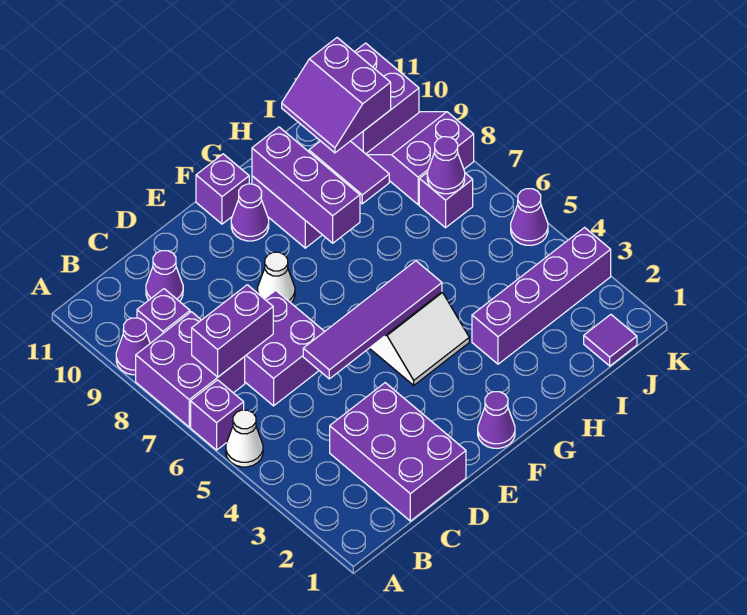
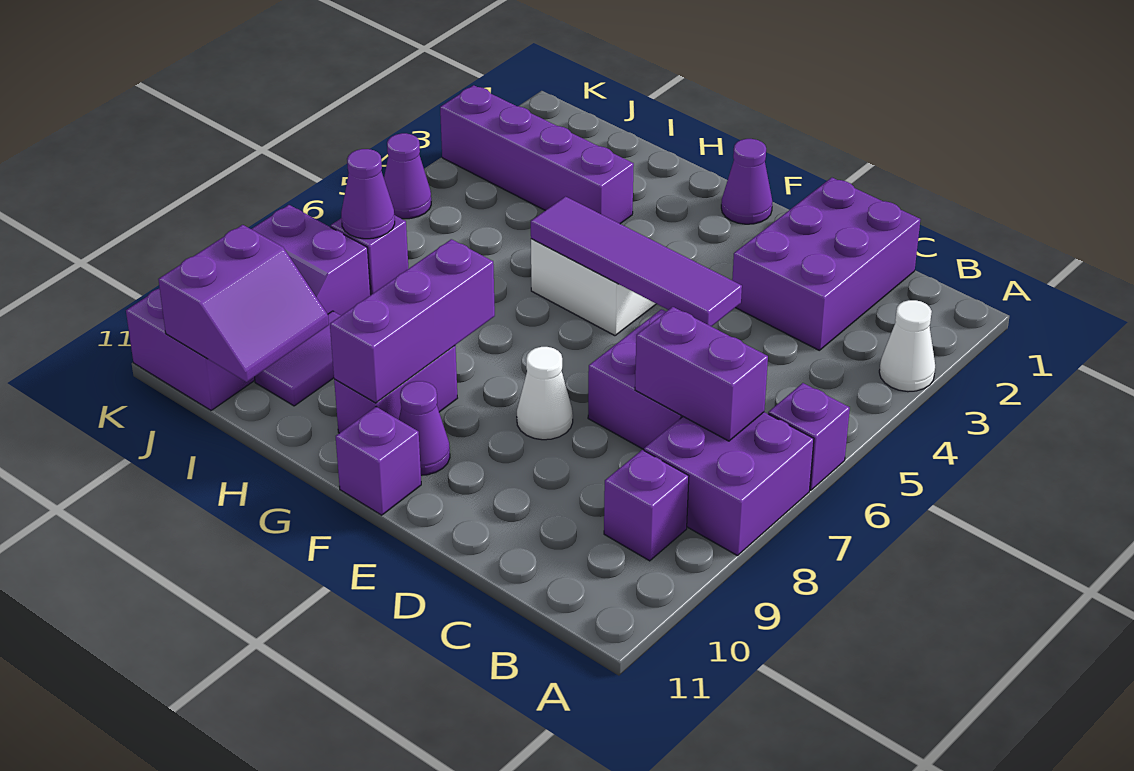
white cone A5 level 1 -> white cone A3 level 1
purple cone A9 level 1 -> none
purple cone C10 level 1 -> none
purple tile J1 level 1 -> none

